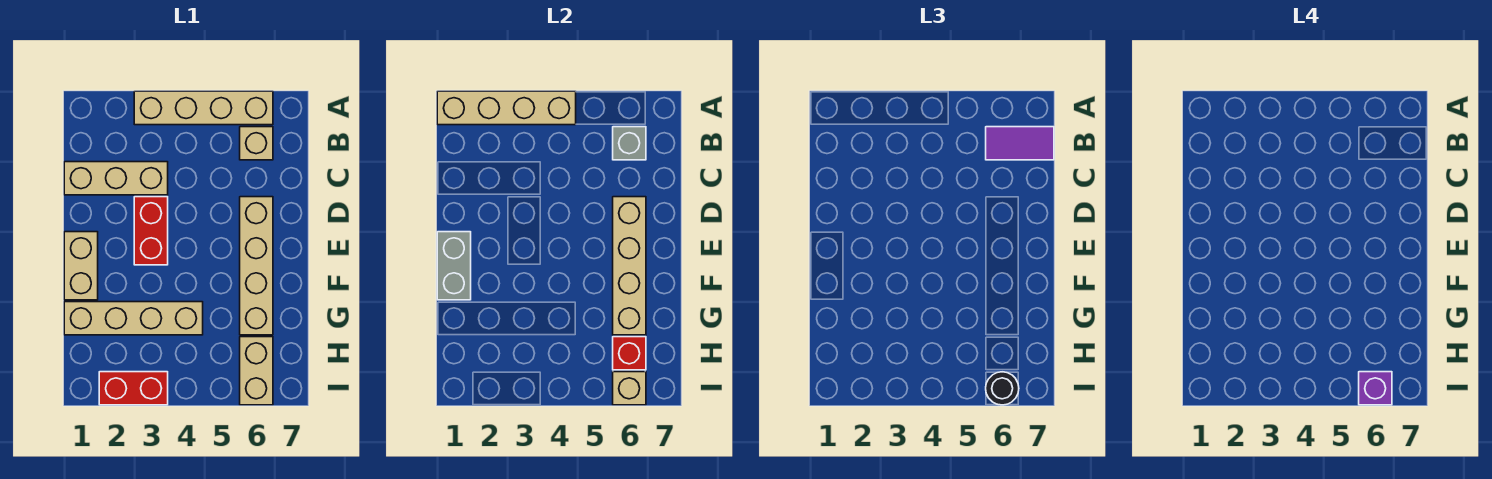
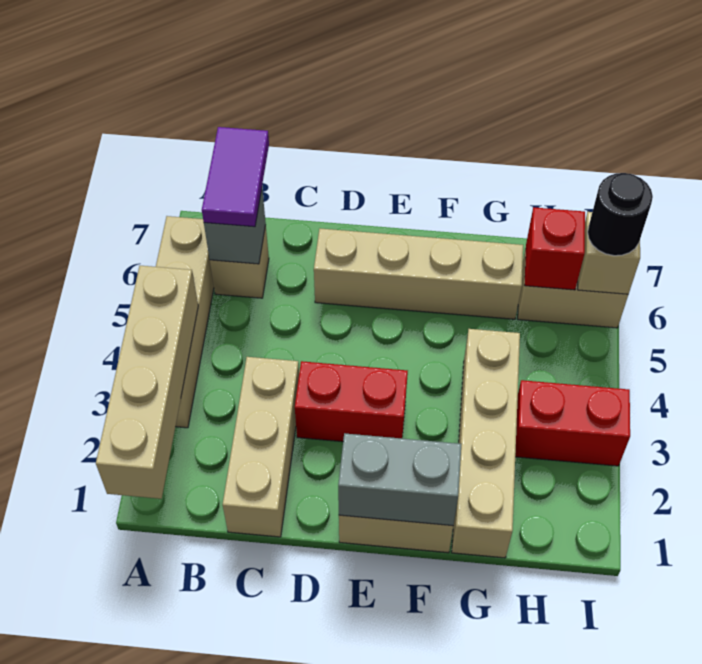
tan brick D6:G6 level 2 -> none
red brick I2:I3 level 1 -> red brick H3:I3 level 1
purple brick I6 level 4 -> none

